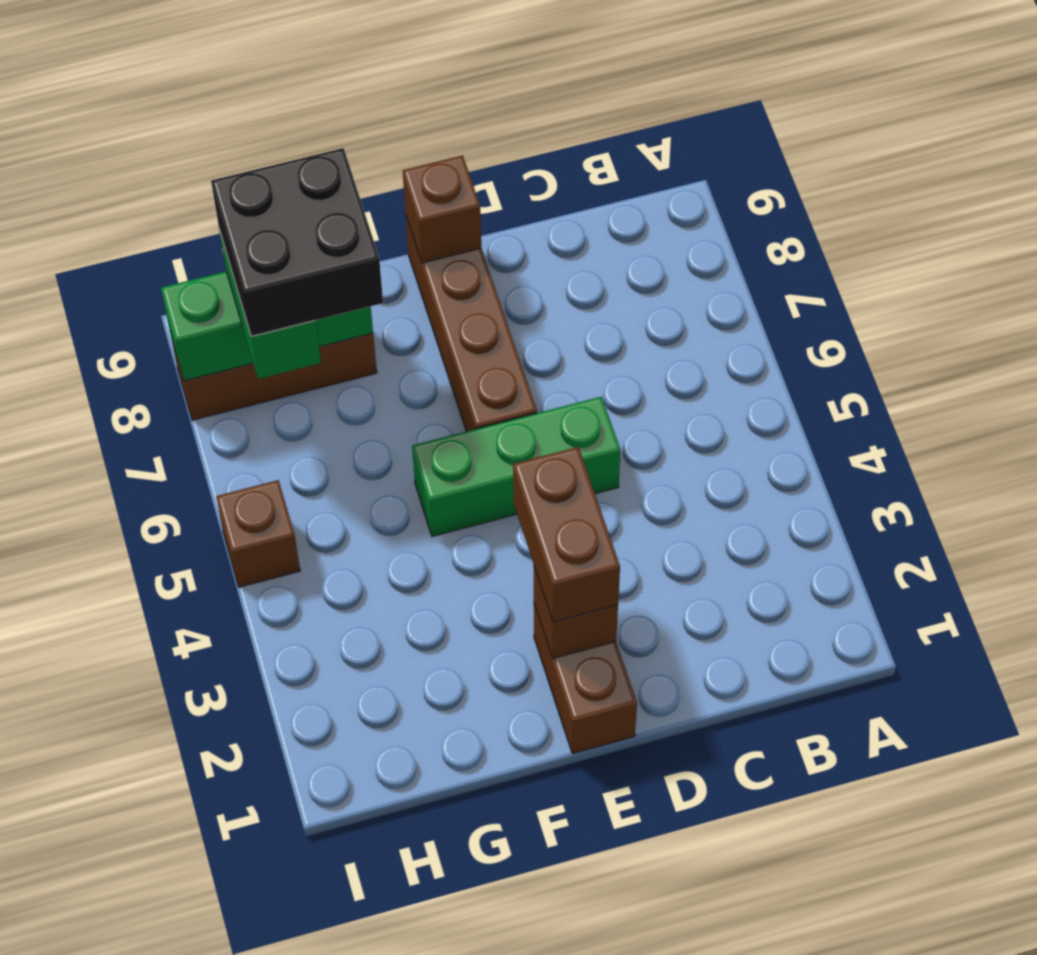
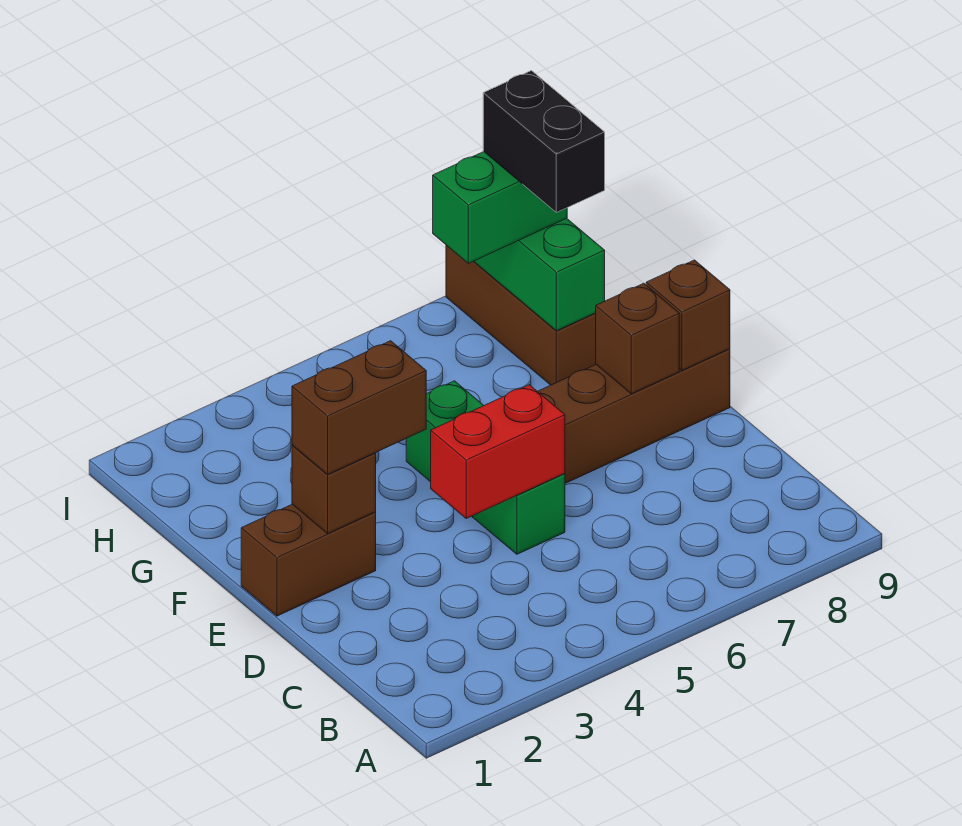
none -> red brick D4:D5 level 2
black brick G7:H8 level 4 -> black brick G8:H8 level 4
brown brick I5 level 1 -> brown brick E8 level 2

